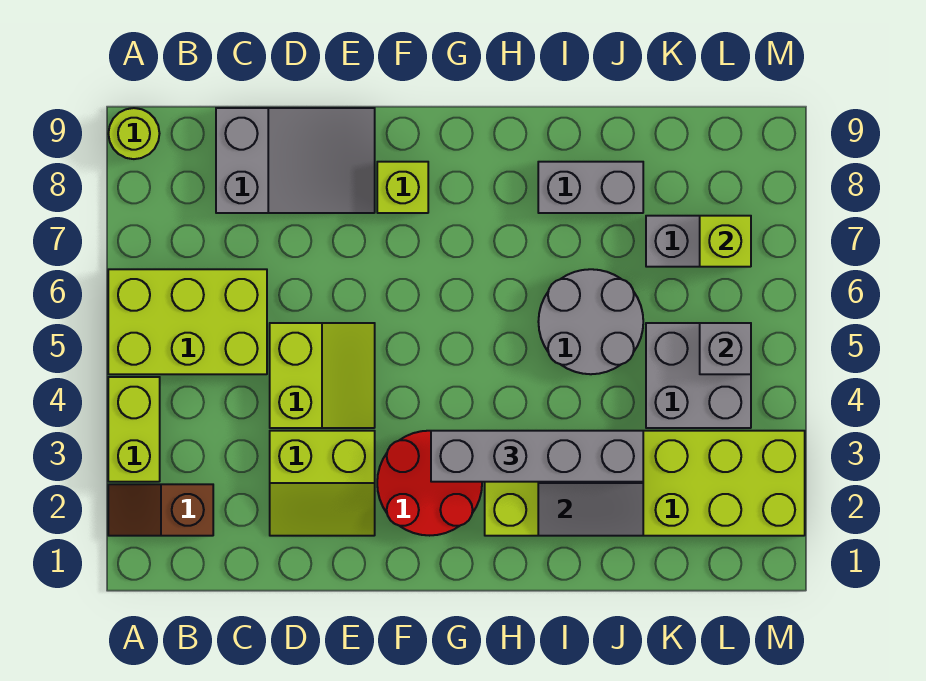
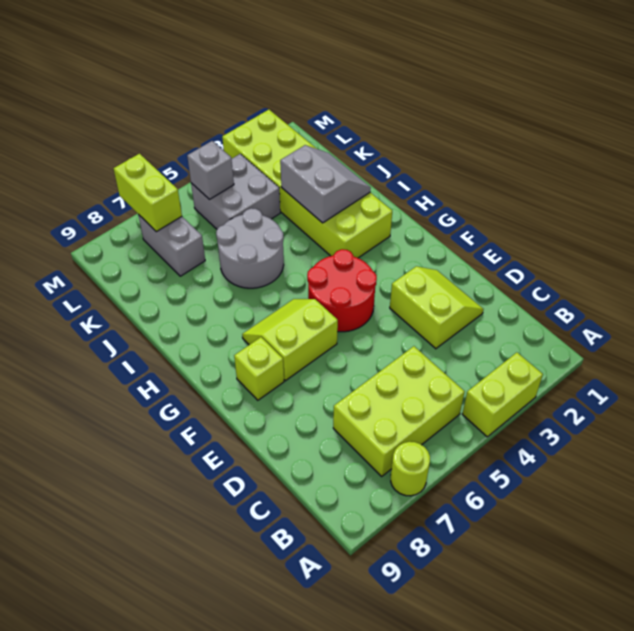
brown slope A2:B2 level 1 top B -> none
lime brick A5:C6 level 1 -> lime brick B5:C7 level 1
lime round brick A9 level 1 -> lime round brick A7 level 1
grey slope C8:E9 level 1 top C -> none
lime slope D4:E5 level 1 top D -> lime slope F6:G7 level 1 top F
red round brick F2:G3 level 1 -> red round brick F4:G5 level 1
grey brick G3:J3 level 3 -> none
grey brick I8:J8 level 1 -> none
lime brick L7 level 2 -> lime brick L7:M7 level 2

